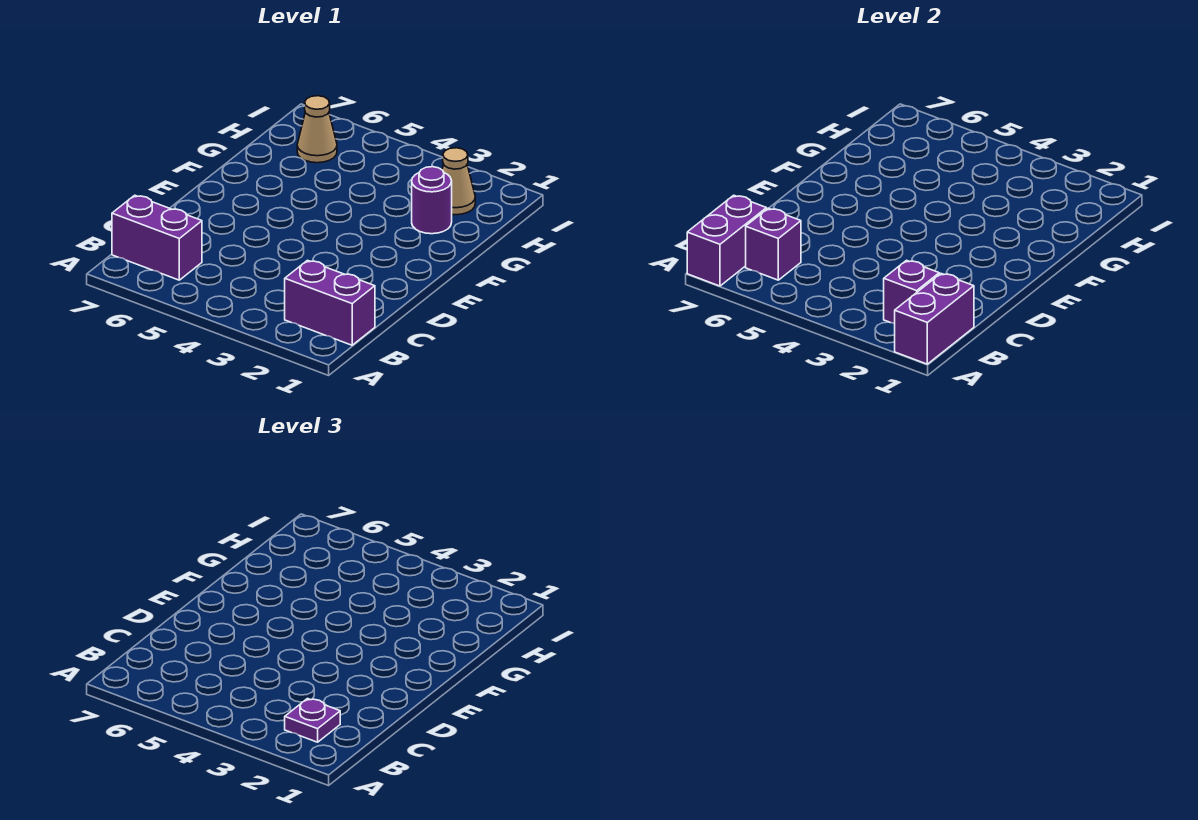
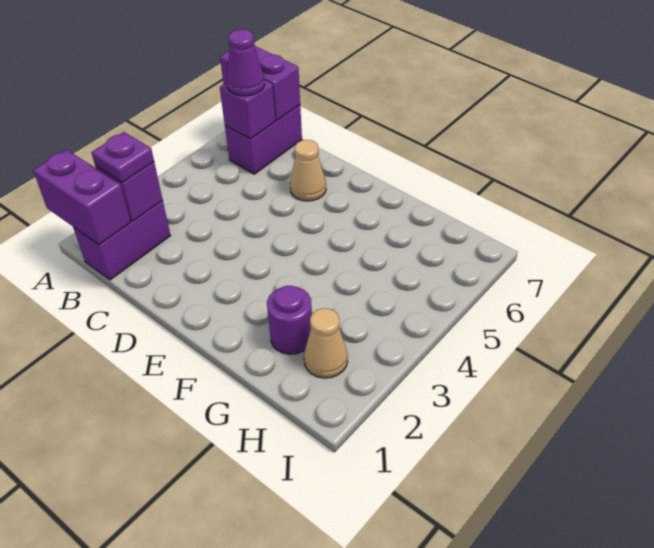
none -> purple cone B6 level 3
tan cone H6 level 1 -> tan cone D6 level 1

